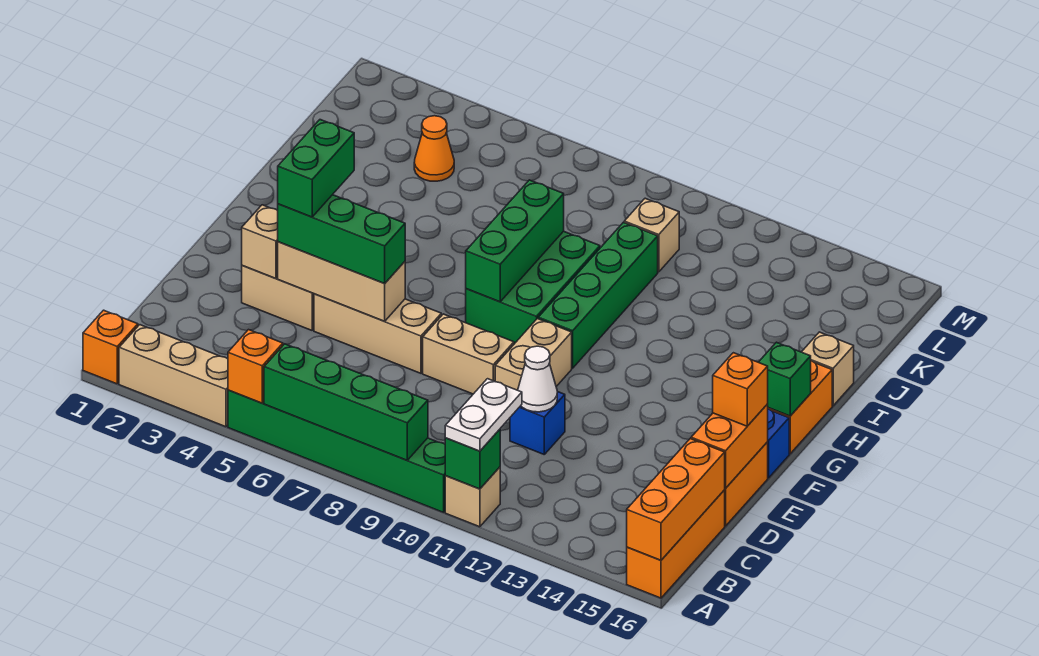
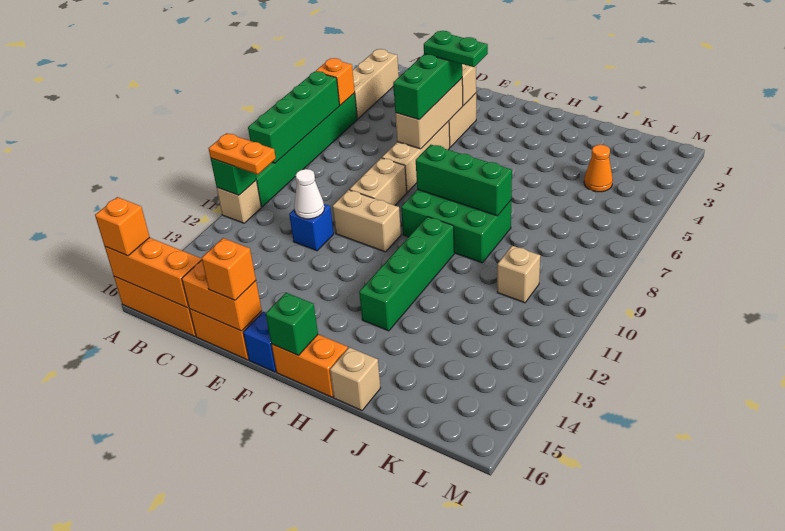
orange brick A1 level 1 -> orange brick A16 level 3
white plate A11:B11 level 3 -> orange plate A11:B11 level 3
green brick E4:F4 level 4 -> green plate E4:F4 level 4
green brick G10:J10 level 1 -> green brick H10:H13 level 1

